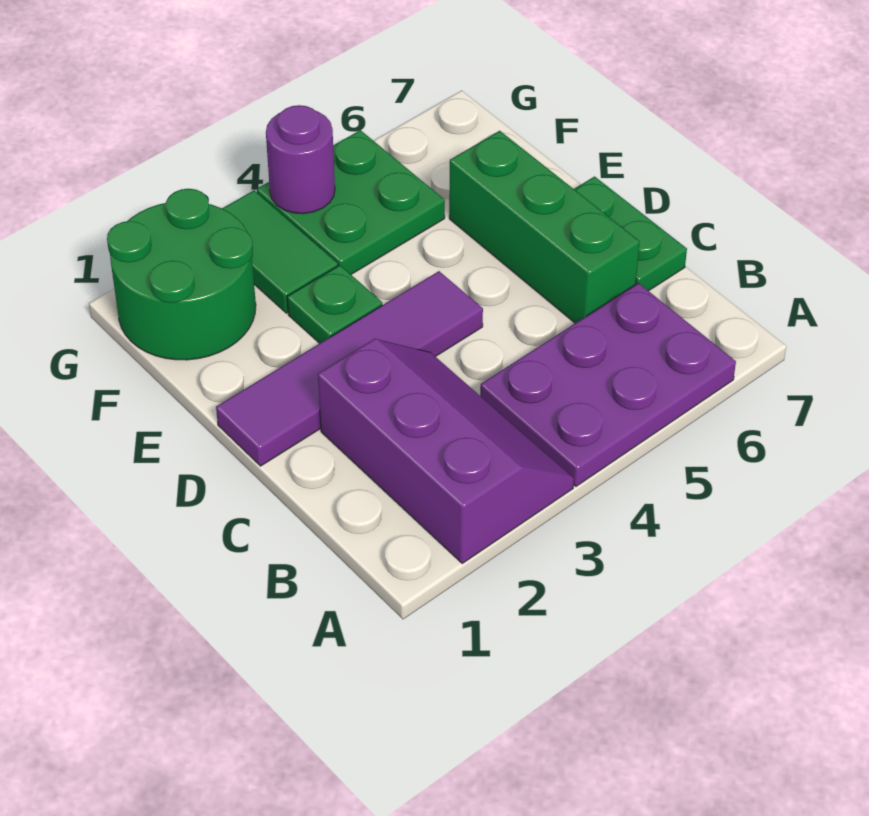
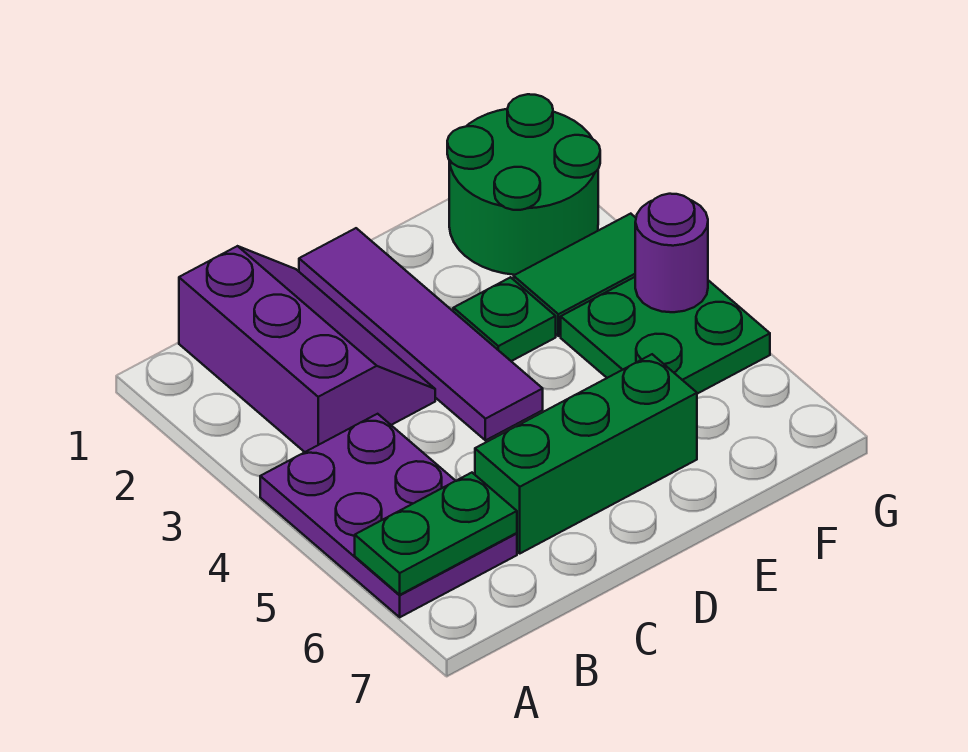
purple slope A2:C3 level 1 top 2 -> purple slope B1:C3 level 1 top B
green plate C7:D7 level 1 -> green plate A6:B6 level 2

